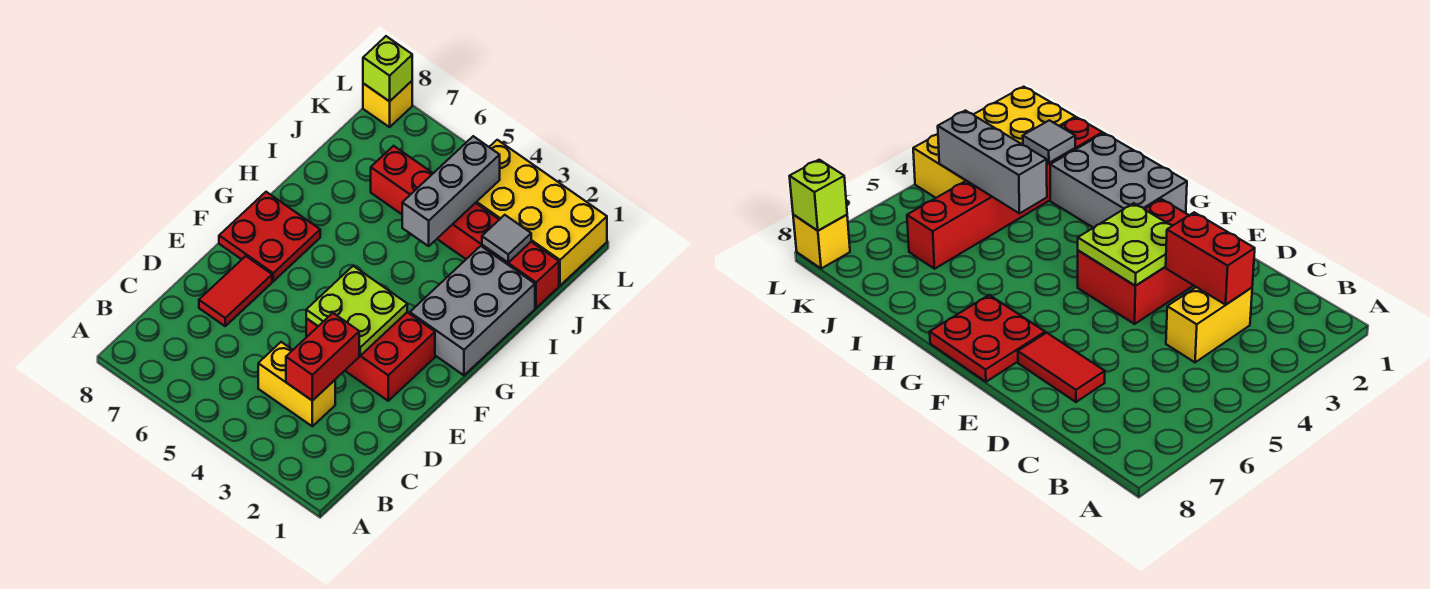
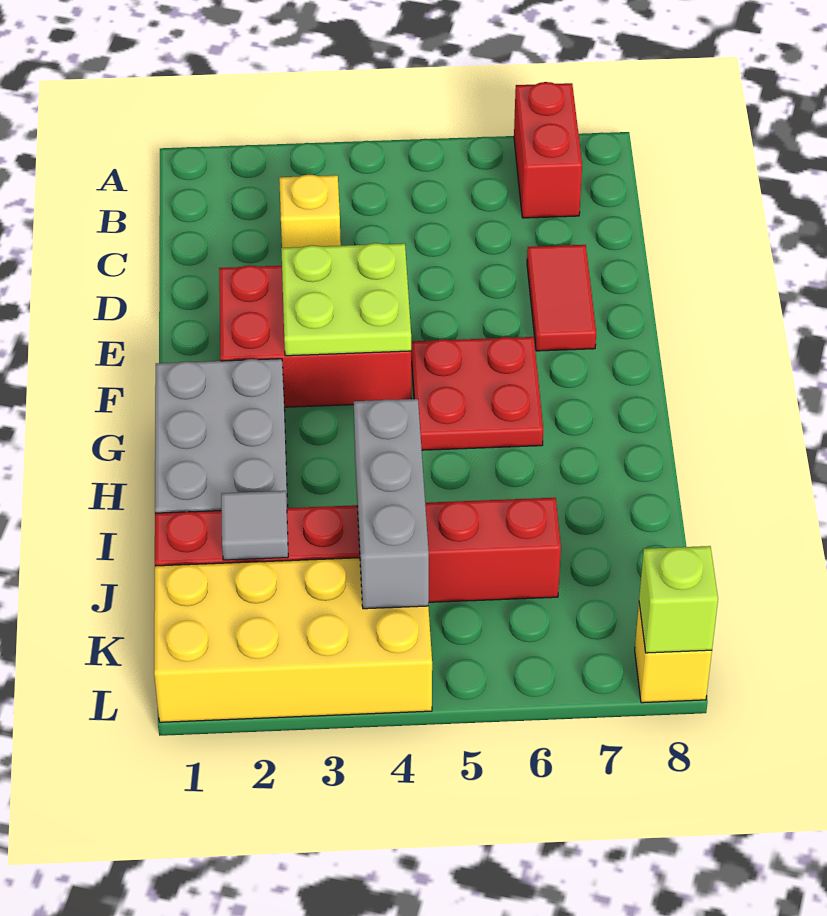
yellow brick C3:C4 level 1 -> yellow brick C3 level 1
red brick C3:D3 level 2 -> red brick A7:B7 level 1
red plate F7:G8 level 1 -> red plate F5:G6 level 1

